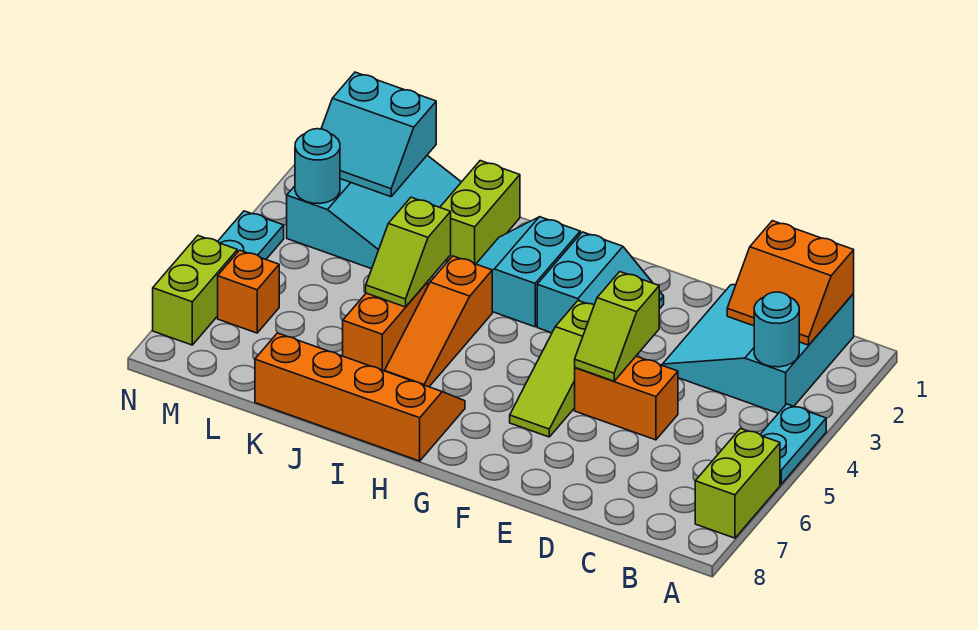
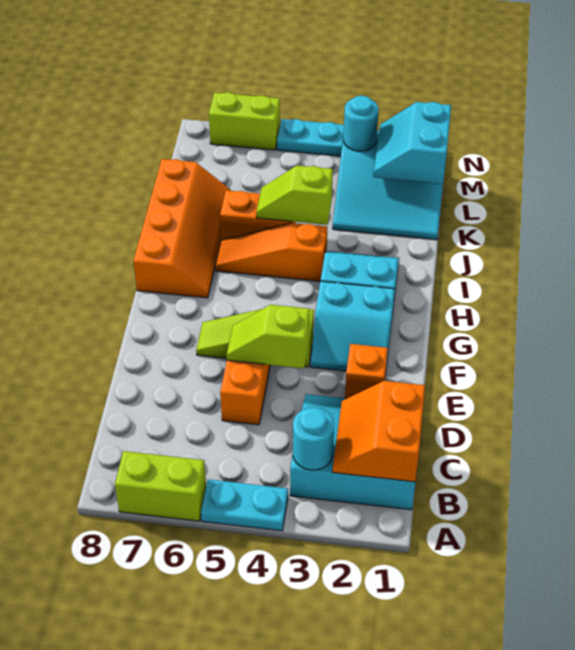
lime brick J1:J2 level 1 -> none
orange brick M6 level 1 -> orange brick E2 level 1

